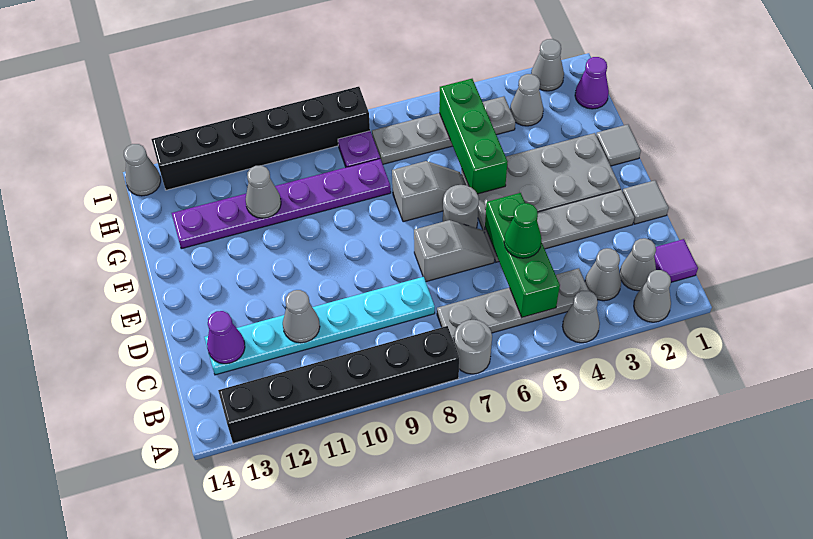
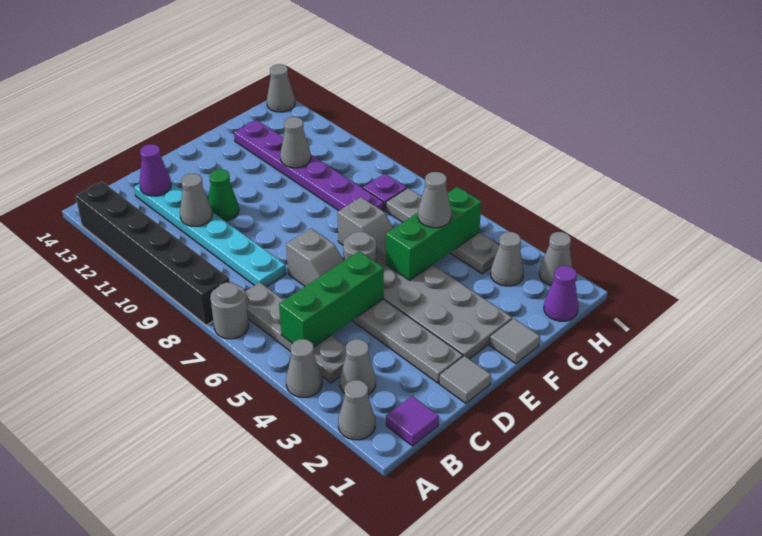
grey cone B2 level 1 -> grey cone G5 level 3
green cone C5 level 3 -> green cone D11 level 1
black brick I8:I13 level 1 -> none

